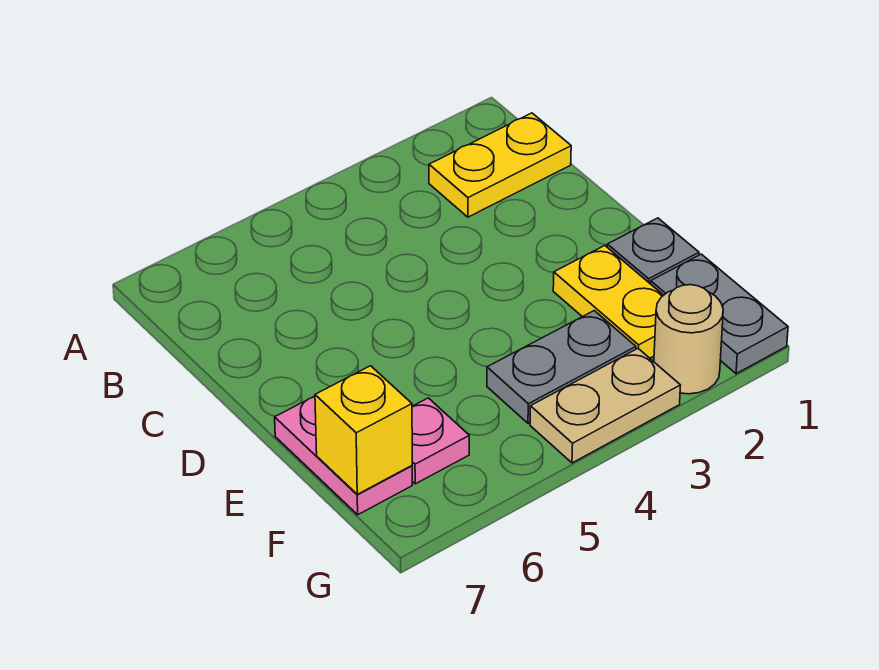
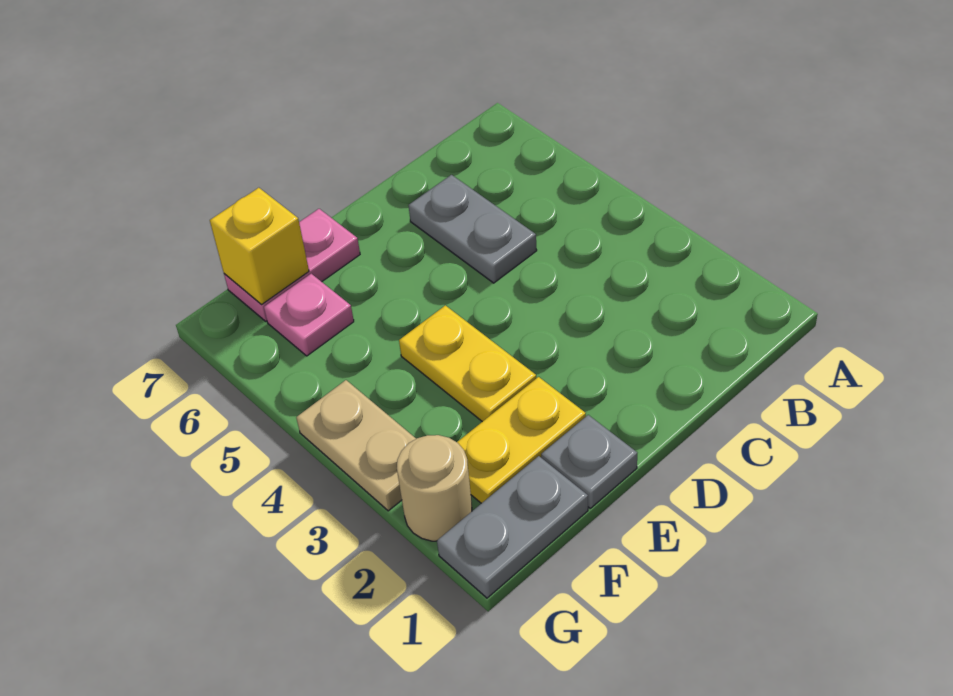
yellow plate B1:B2 level 1 -> yellow plate E3:E4 level 1
grey plate F3:F4 level 1 -> grey plate C5:C6 level 1

